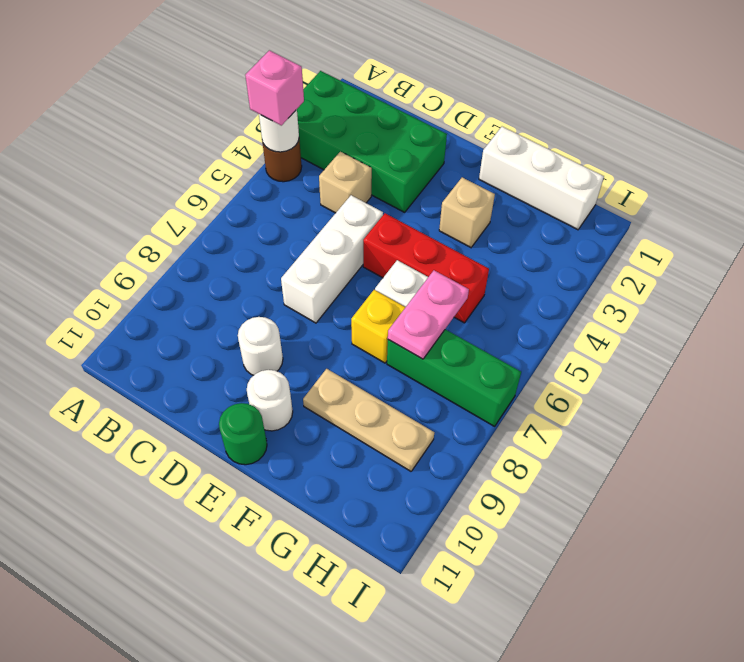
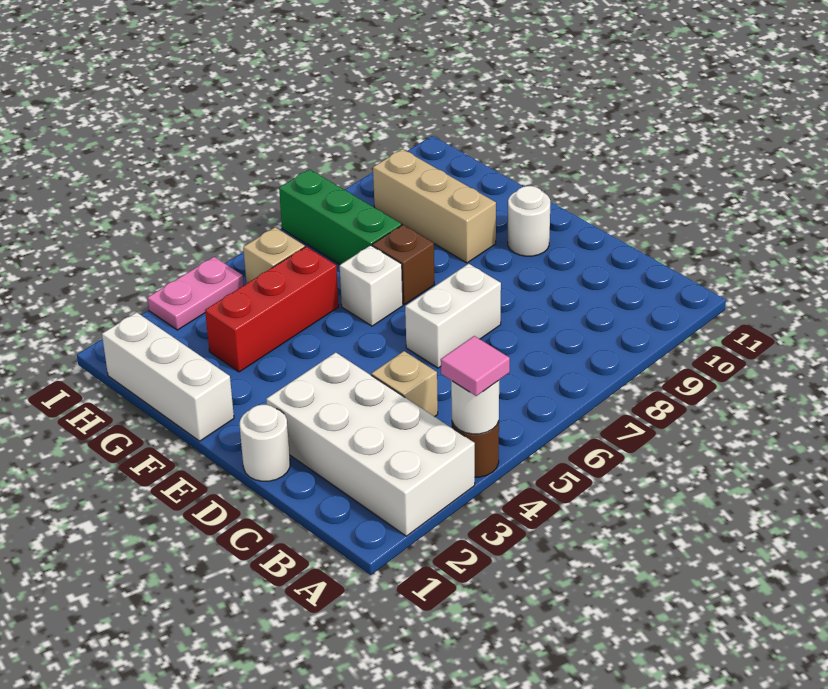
green brick A2:D3 level 1 -> white brick A2:D3 level 1
pink brick A4 level 3 -> pink tile A4 level 3
white brick D5:D7 level 1 -> white brick D6:D7 level 1
white round brick D9 level 1 -> white round brick D1 level 1
red brick E5:G5 level 1 -> red brick G3:G5 level 1
green round brick E11 level 1 -> none
tan brick F3 level 1 -> tan brick H5 level 1
yellow brick F7 level 1 -> brown brick F7 level 1
tan plate F9:H9 level 1 -> tan brick F9:H9 level 1
pink plate G6:G7 level 2 -> pink plate I3:I4 level 1

